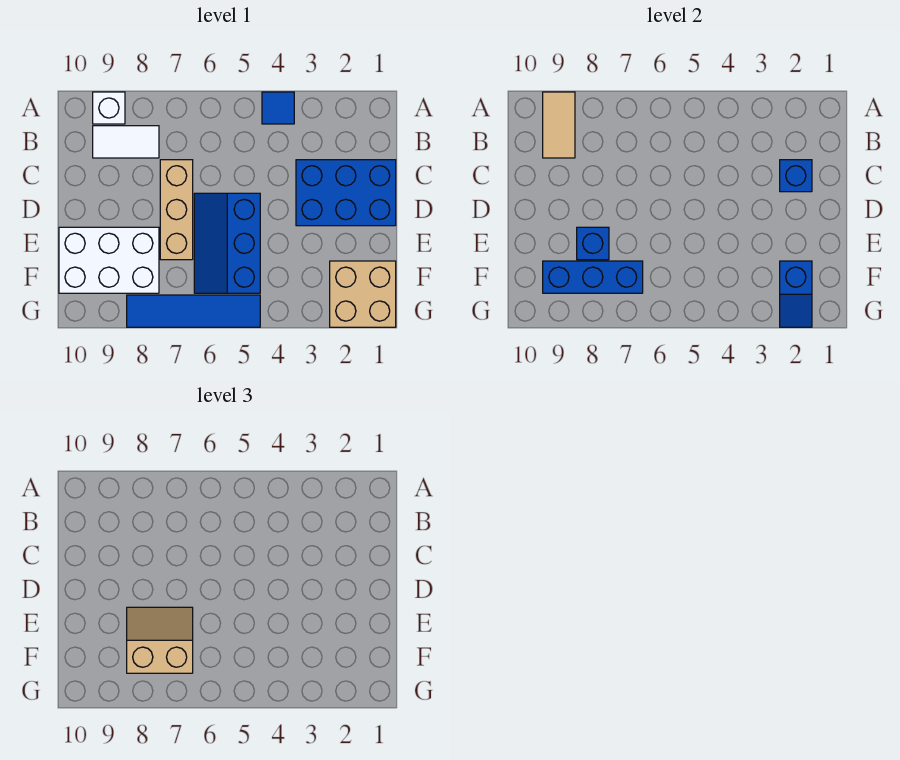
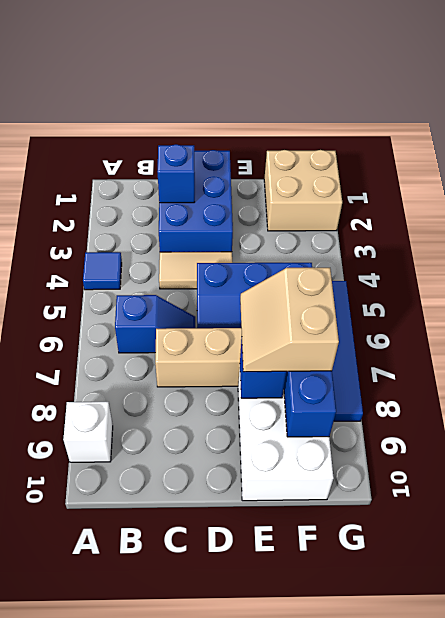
tan tile A9:B9 level 2 -> tan tile C4:D4 level 1
white tile B8:B9 level 1 -> none
blue slope F2:G2 level 2 top F -> blue slope B6:C6 level 1 top B

